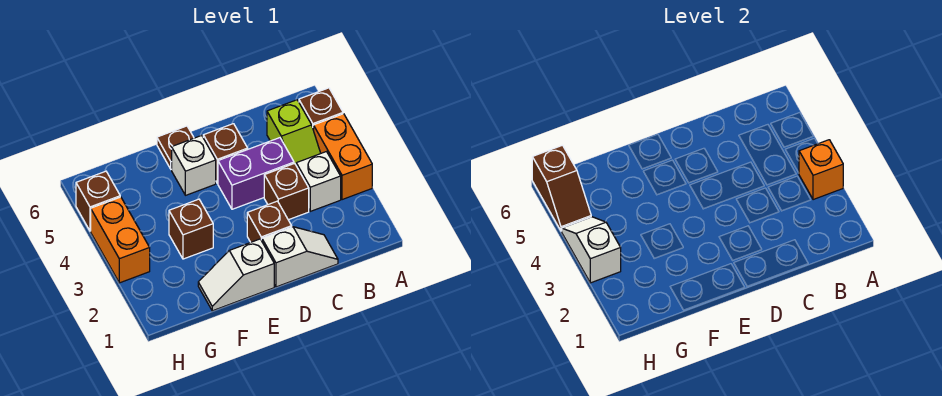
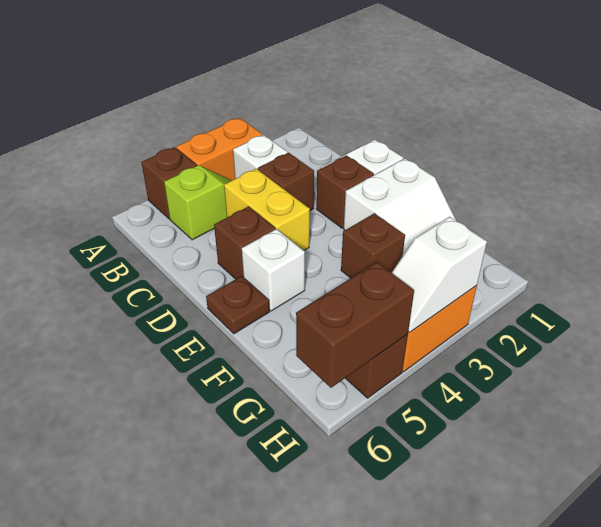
orange brick A3 level 2 -> none
purple brick C4:D4 level 1 -> yellow brick C4:D4 level 1
white slope E1:F1 level 1 top E -> white slope E1:F2 level 1 top E
brown slope H5:H6 level 2 top 6 -> brown brick H5:H6 level 2

